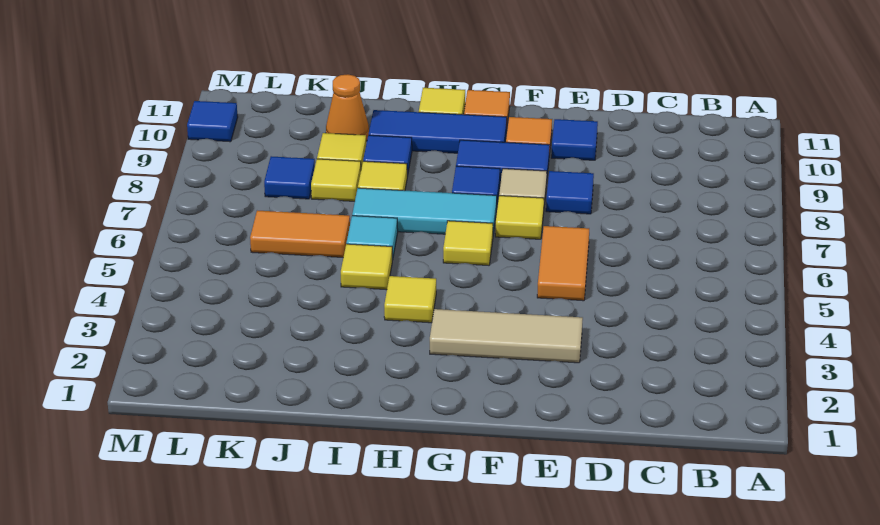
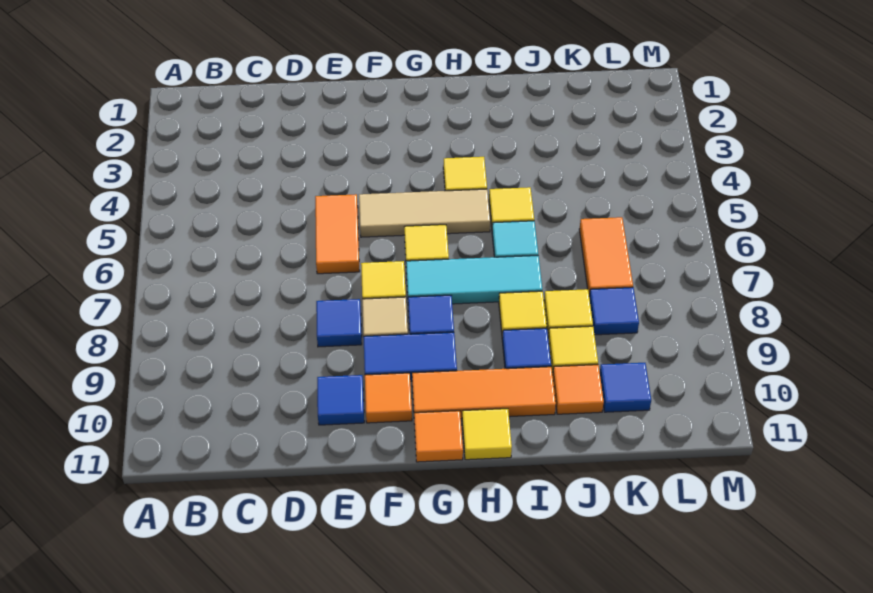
tan tile E3:G3 level 1 -> tan tile F5:H5 level 1
blue tile G10:I10 level 1 -> orange tile G10:I10 level 1
orange tile J6:K6 level 1 -> orange tile K6:K7 level 1
orange cone J10 level 1 -> orange tile J10 level 1
blue tile M10 level 1 -> blue tile K10 level 1

